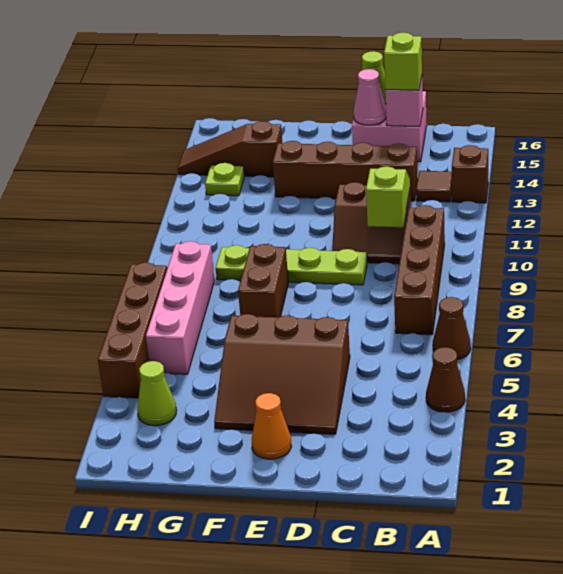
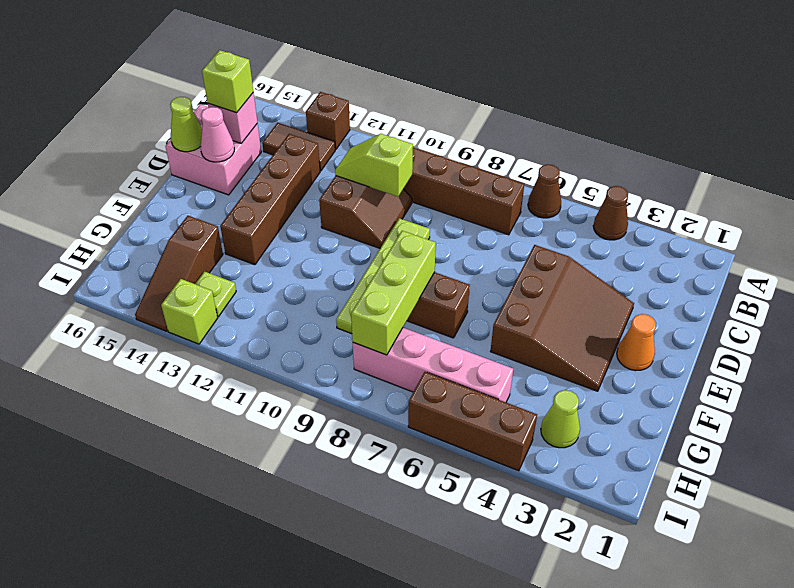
brown tile B13 level 1 -> brown tile B13:B14 level 1
none -> lime brick F8:H8 level 2
brown brick I4:I7 level 1 -> brown brick I4:I6 level 1
none -> lime brick I13 level 1

